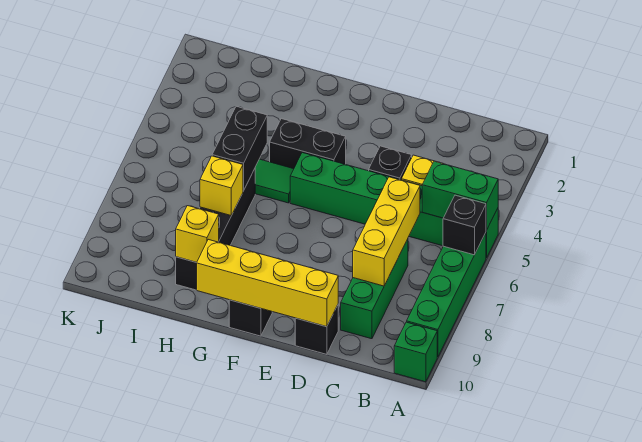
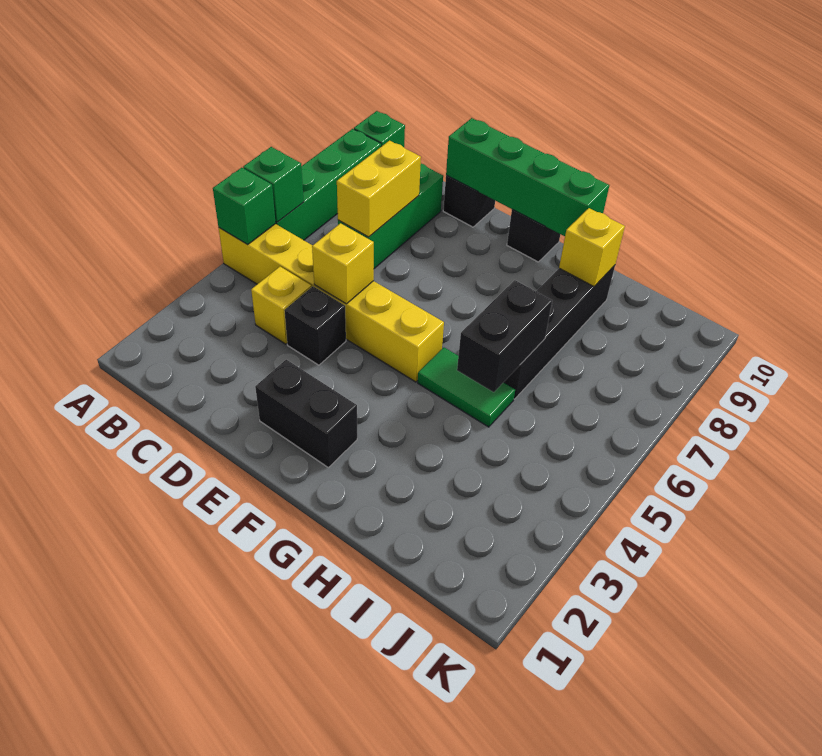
green brick A5:F5 level 1 -> yellow brick A5:F5 level 1
green brick A5:B5 level 2 -> green brick A5 level 2
black brick A6 level 2 -> green brick A6 level 2
yellow brick C6:C8 level 2 -> yellow brick C7:C8 level 2
yellow brick D10:G10 level 2 -> green brick D10:G10 level 2
black brick F4:G4 level 1 -> black brick E2:F2 level 1
yellow brick H7 level 2 -> yellow brick D5 level 2

